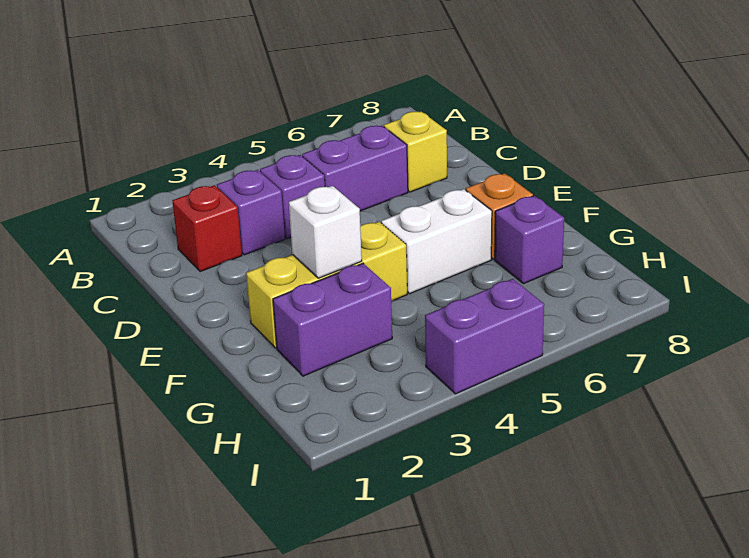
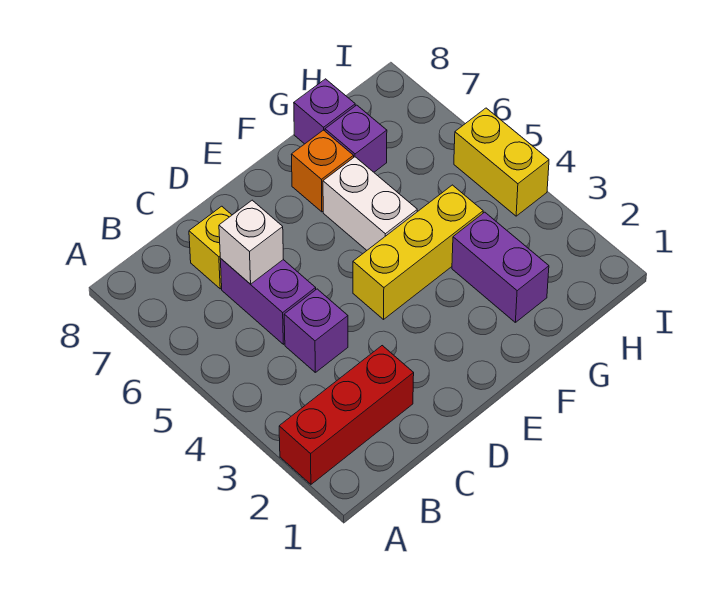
red brick C2 level 1 -> red brick A2:C2 level 1
purple brick C3 level 1 -> purple brick G8 level 1
yellow brick F2:F4 level 1 -> yellow brick E4:G4 level 1
white brick F3 level 2 -> white brick C6 level 2
purple brick I4:I5 level 1 -> yellow brick I4:I5 level 1

